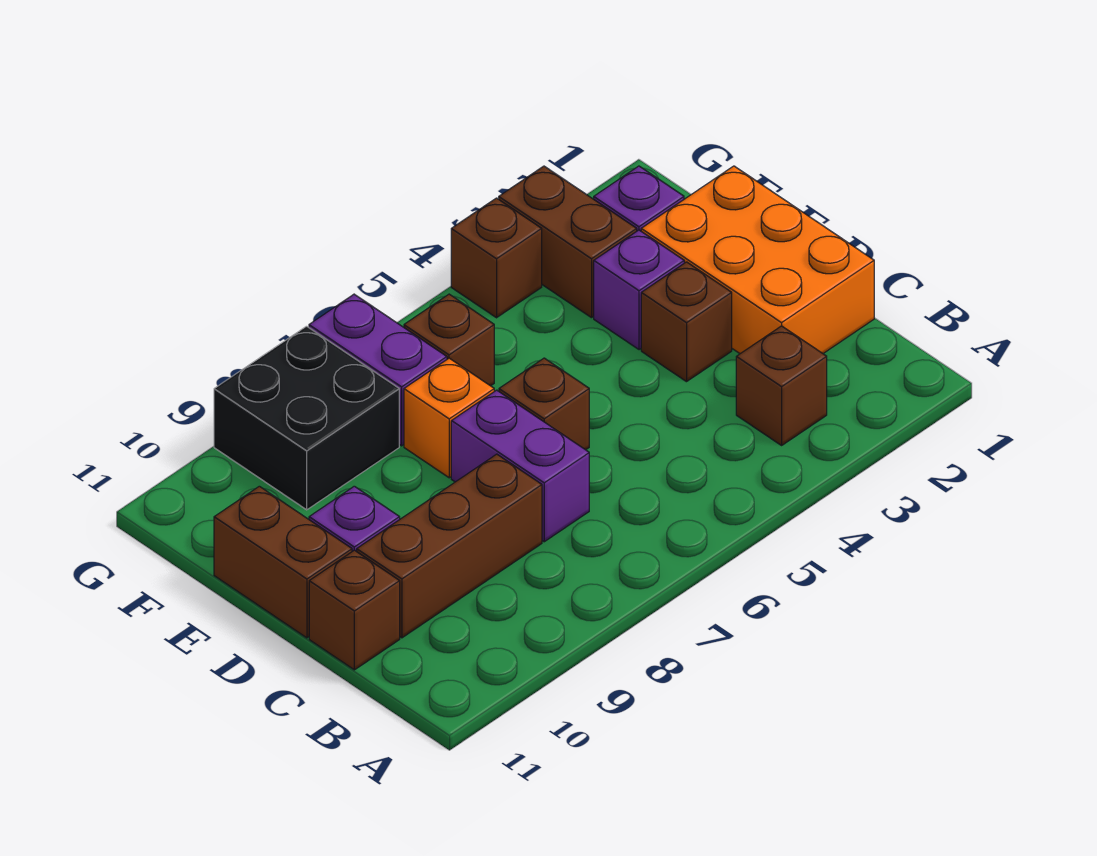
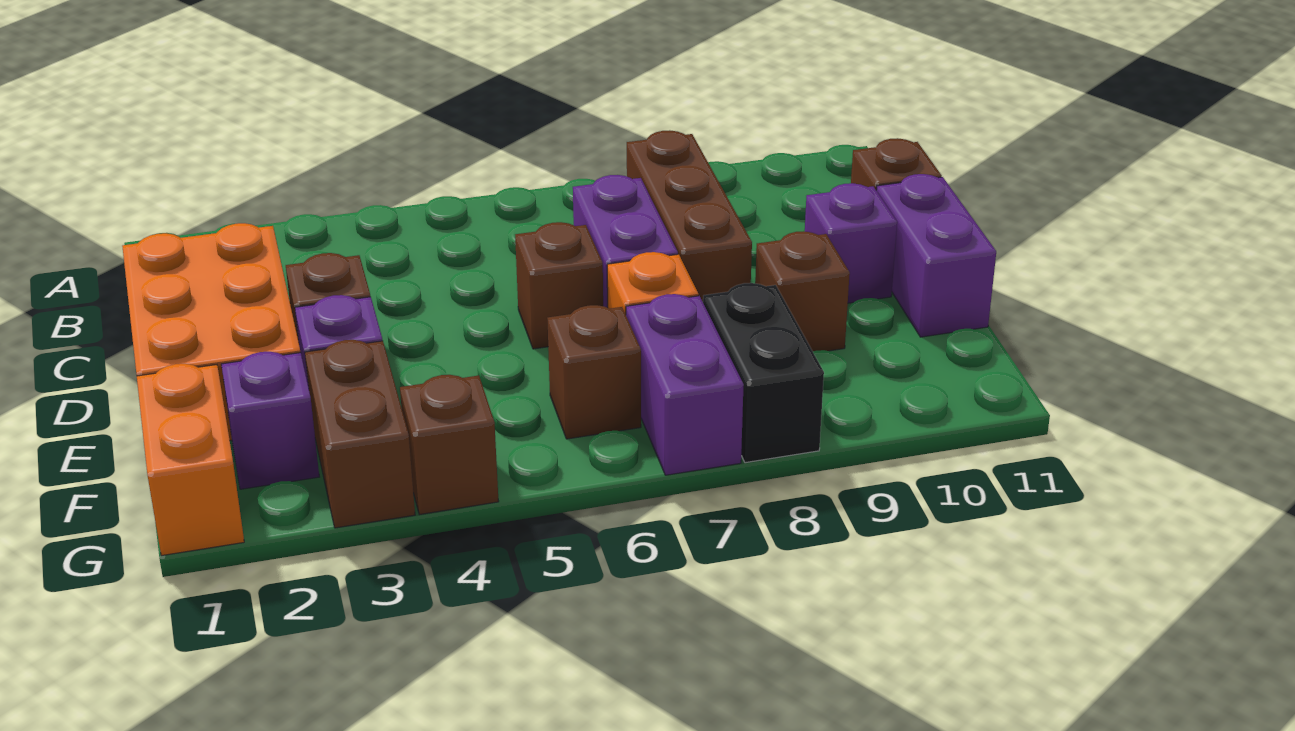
brown brick B3 level 1 -> brown brick E9 level 1
brown brick C8:C10 level 1 -> brown brick B8:D8 level 1
brown brick D11:E11 level 1 -> purple brick D11:E11 level 1
none -> orange brick F1:G1 level 1
black brick F8:G9 level 1 -> black brick F8:G8 level 1

